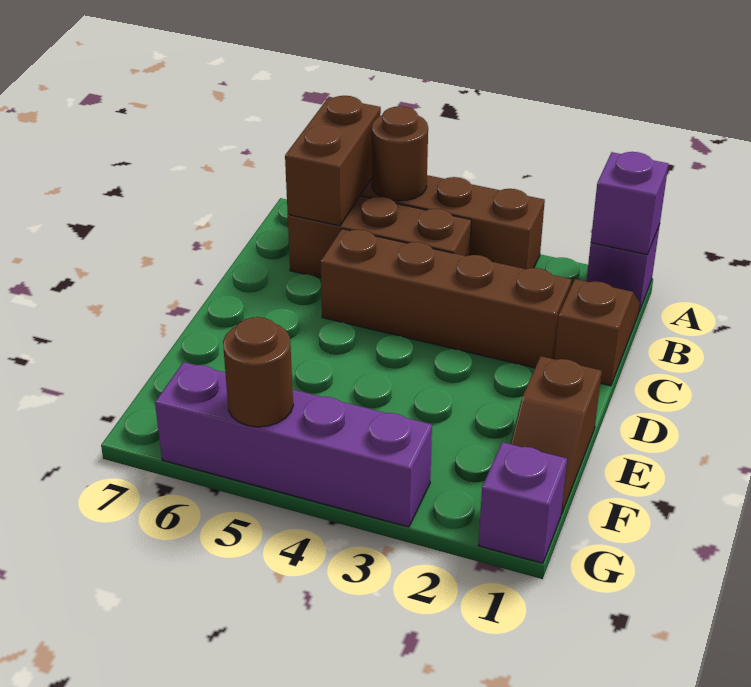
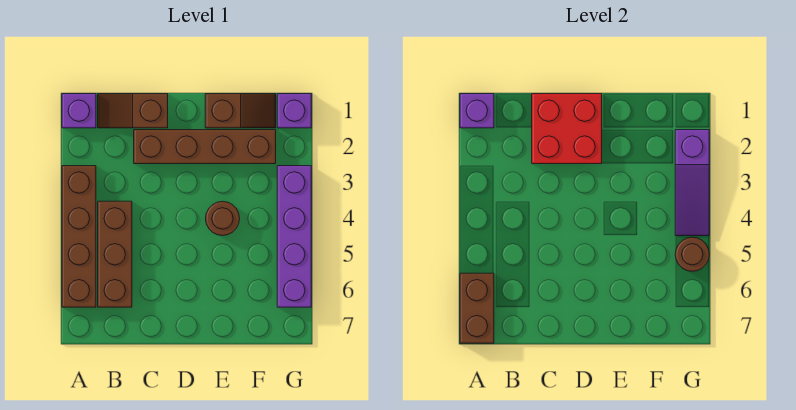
brown round brick A5 level 2 -> brown round brick E4 level 1
brown brick A6:B6 level 2 -> brown brick A6:A7 level 2
none -> red brick C1:D2 level 2
brown brick C2:C5 level 1 -> brown brick C2:F2 level 1
none -> purple slope G2:G4 level 2 top 2

